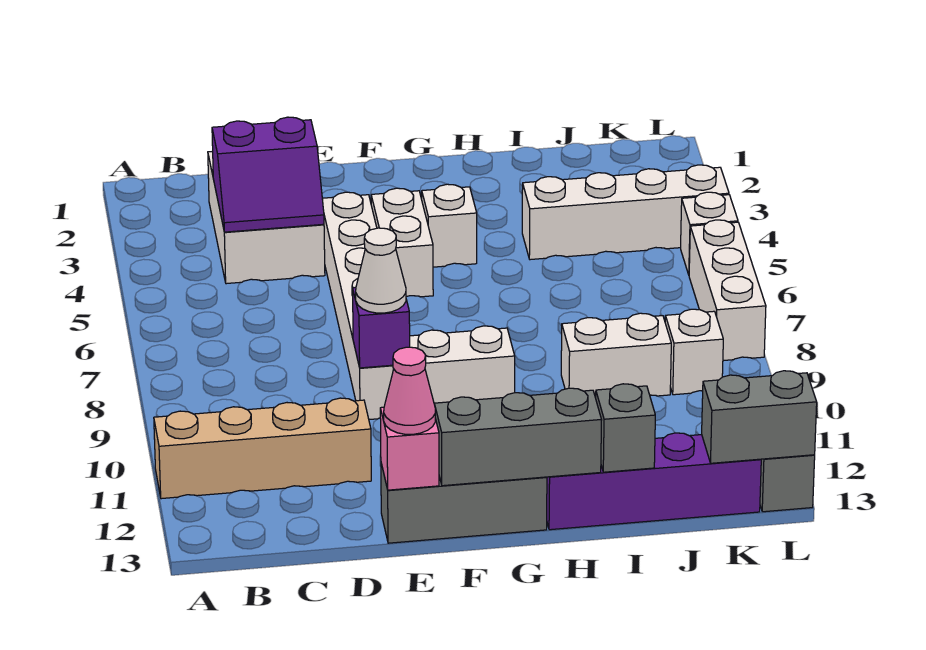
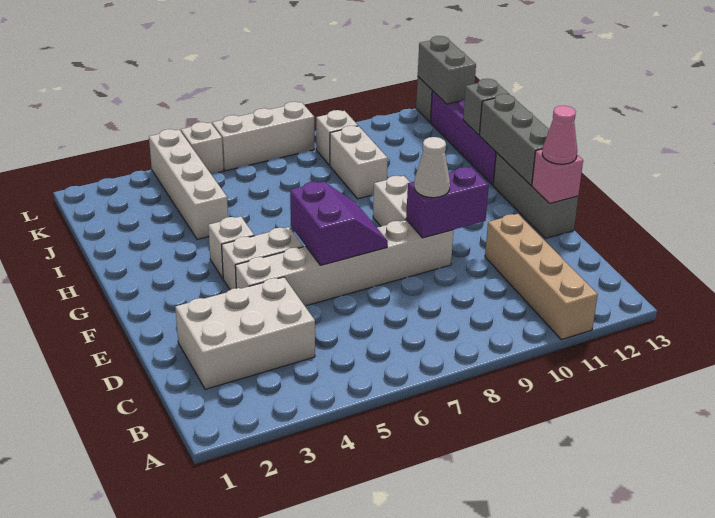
purple slope C3:D4 level 2 top 3 -> purple slope E6:F7 level 2 top 6
purple brick E9 level 2 -> purple brick E9:E10 level 2

